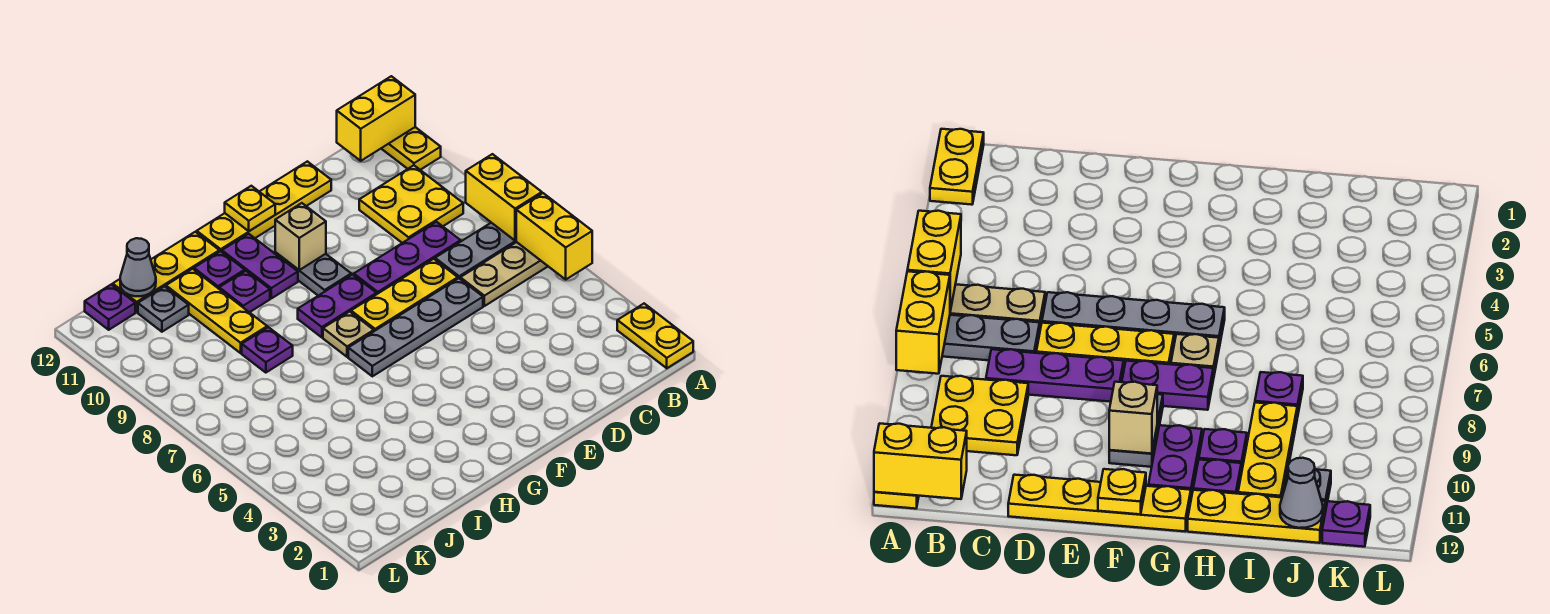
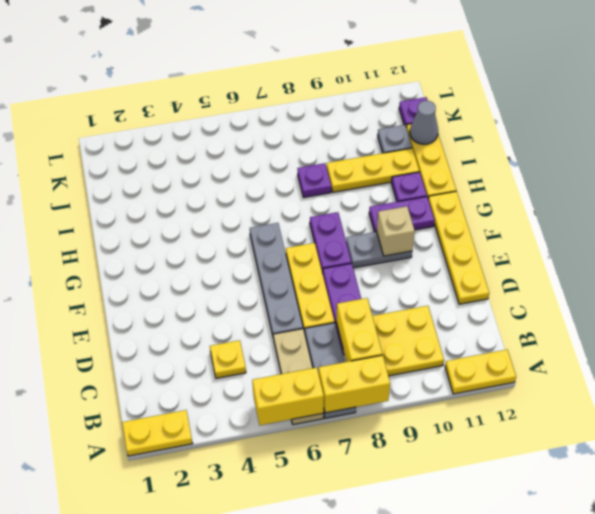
yellow brick A12:B12 level 2 -> yellow brick B8:C8 level 2
yellow plate F12 level 2 -> yellow plate C4 level 1
tan plate G7 level 1 -> none
purple plate H10 level 1 -> none

